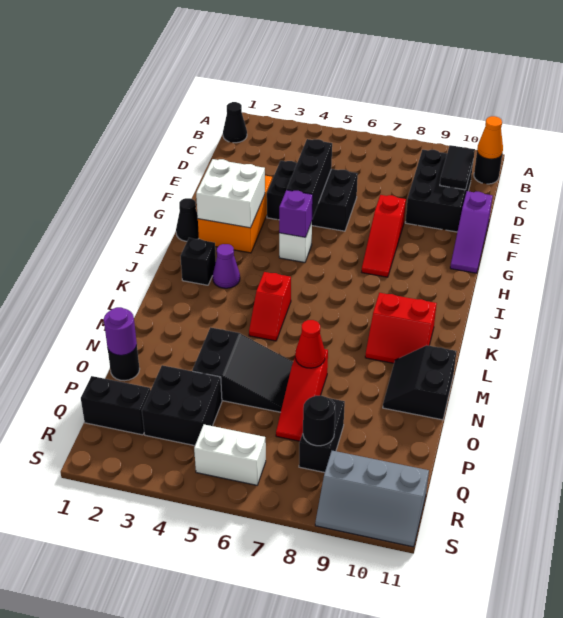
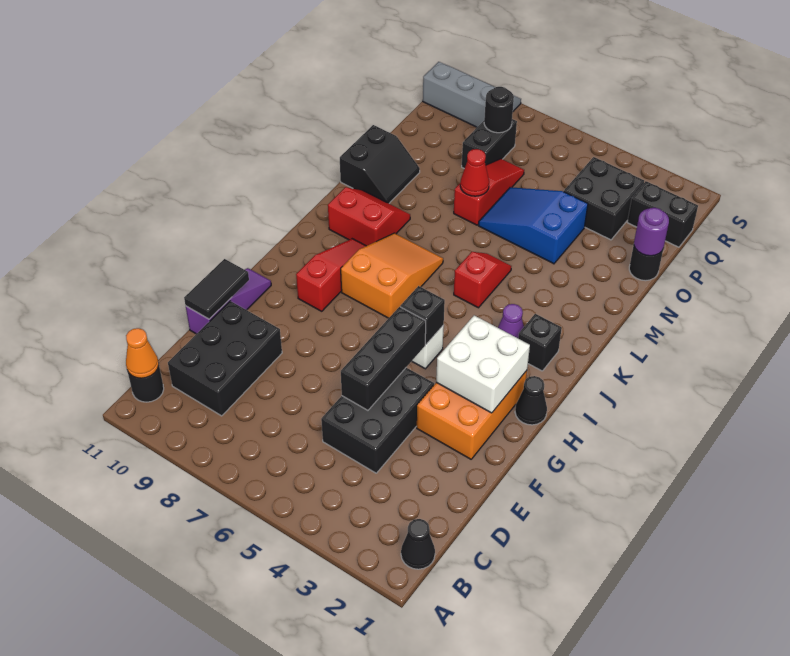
black tile C10:D10 level 2 -> black tile E11:F11 level 2
black brick E4:F6 level 1 -> black brick D4:F5 level 1
red slope F8:H8 level 1 top F -> red slope H9:J9 level 1 top H
purple brick H5 level 2 -> black brick H5 level 2
none -> orange slope I7:K8 level 1 top I
black slope N4:O6 level 1 top 4 -> blue slope N4:O6 level 1 top 4
white brick R5:R6 level 1 -> none

